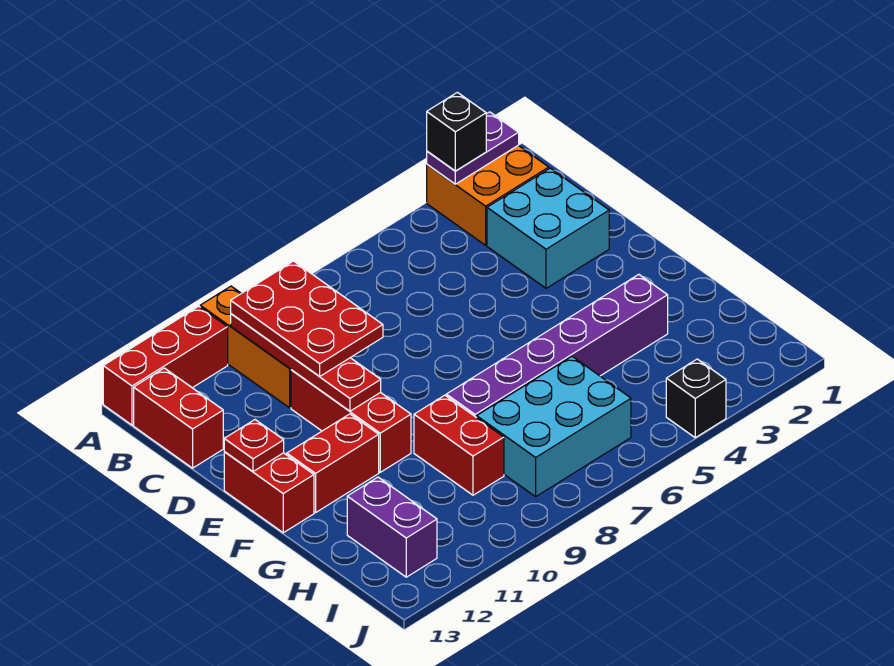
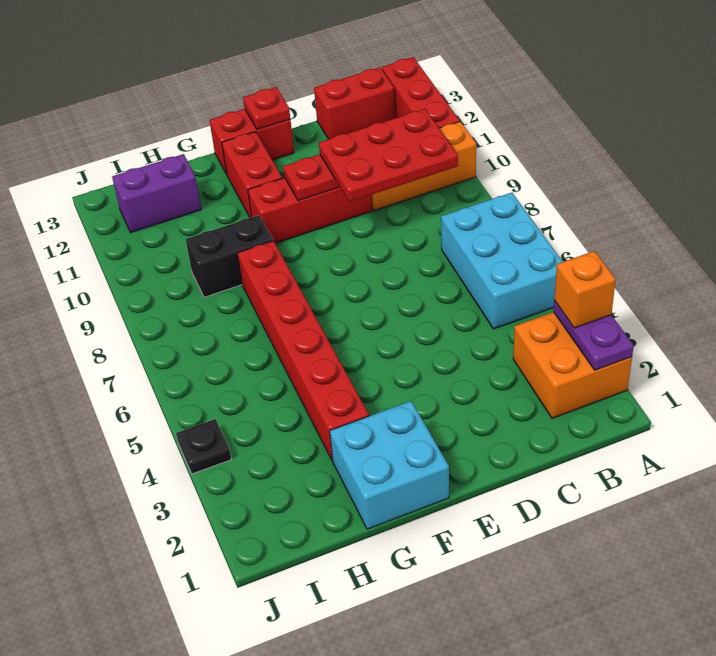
black brick A3 level 3 -> orange brick A3 level 3
cyan brick C2:D3 level 1 -> cyan brick F1:G2 level 1
purple brick G3:G8 level 1 -> red brick G3:G8 level 1
red brick G9:H9 level 1 -> black brick G9:H9 level 1
cyan brick H6:I8 level 1 -> cyan brick A5:B7 level 1
black brick J4 level 1 -> black plate J4 level 1

